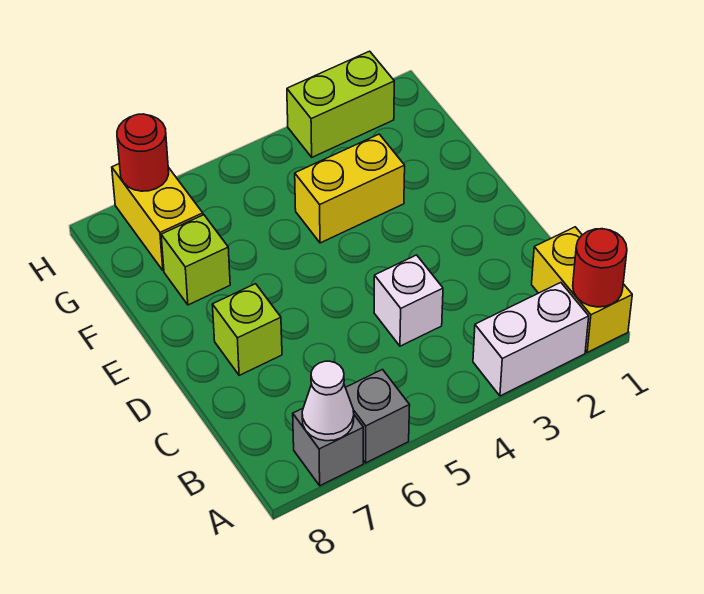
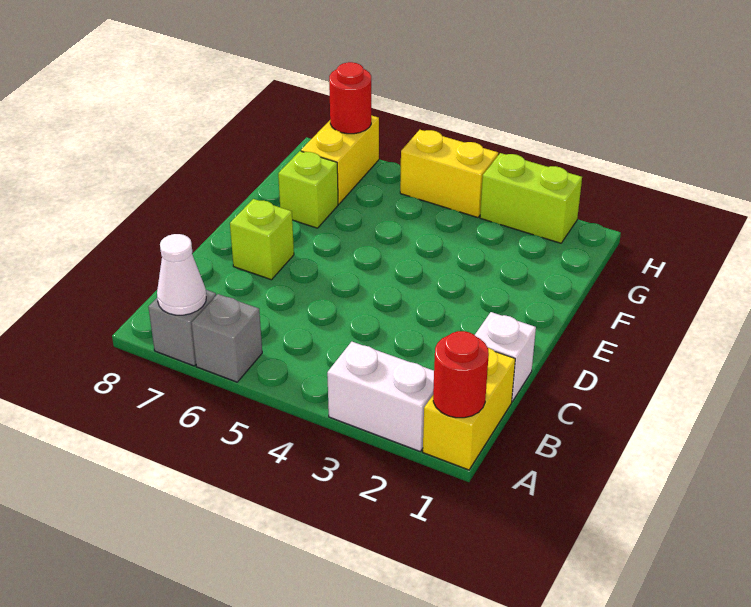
white brick C4 level 1 -> white brick C1 level 1
yellow brick F3:F4 level 1 -> yellow brick H4:H5 level 1

